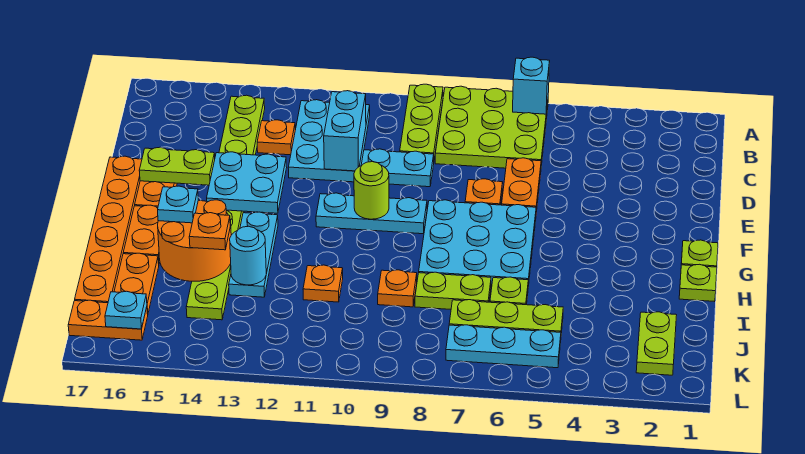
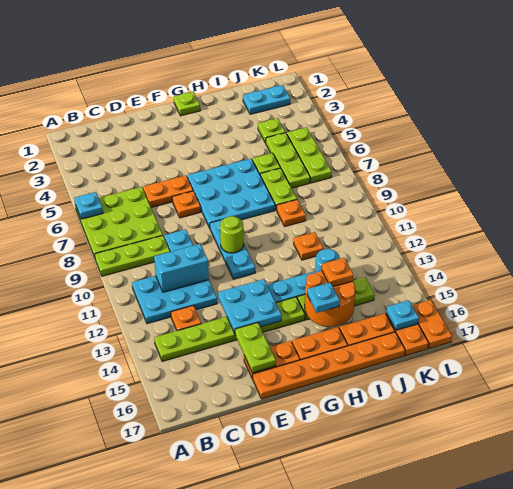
cyan brick A6 level 2 -> cyan plate A6 level 2
lime plate H1 level 1 -> lime plate J4 level 1
lime plate J2:K2 level 1 -> cyan plate J2:K2 level 1
cyan plate K5:K7 level 1 -> lime plate K5:K7 level 1
none -> orange plate L16:L17 level 1

